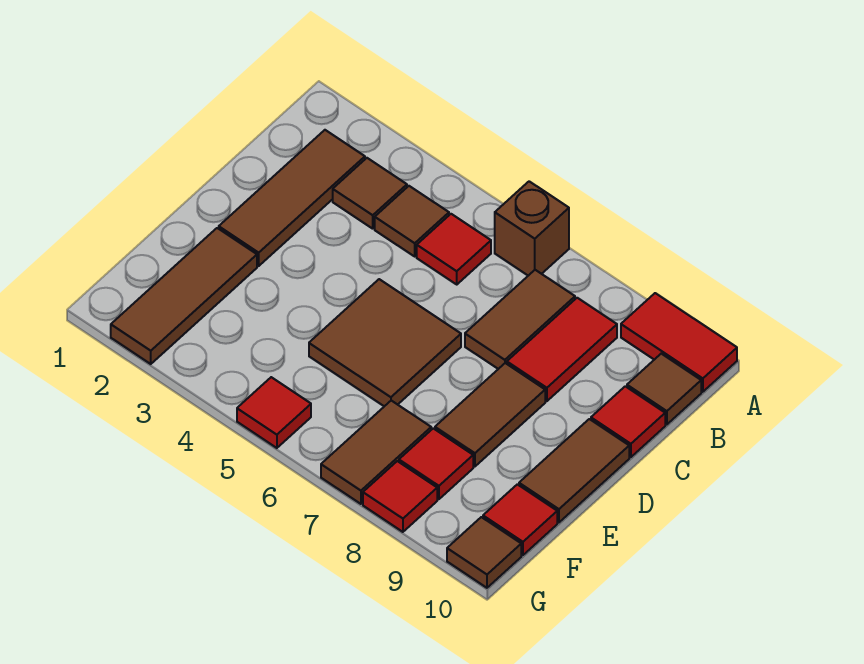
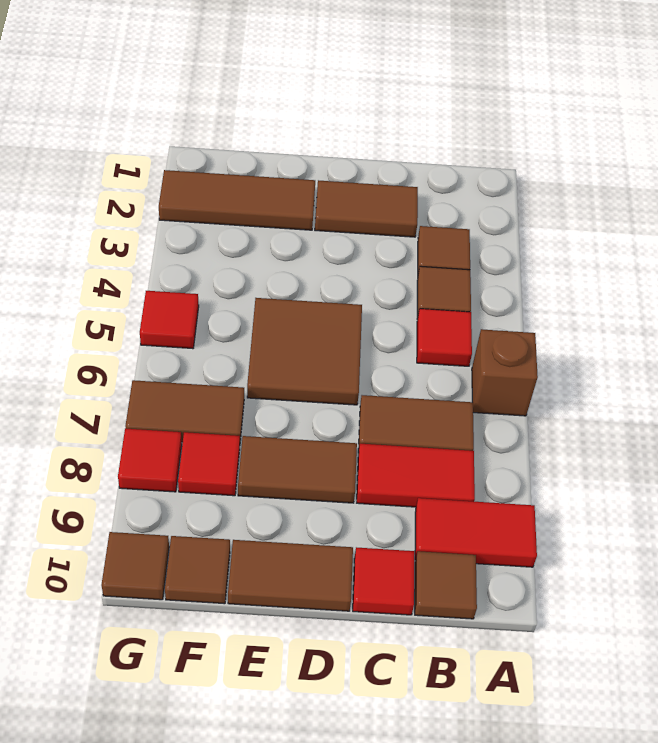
red tile A9:A10 level 1 -> red tile A9:B9 level 1
brown tile B2:D2 level 1 -> brown tile C2:D2 level 1
red tile F10 level 1 -> brown tile F10 level 1

